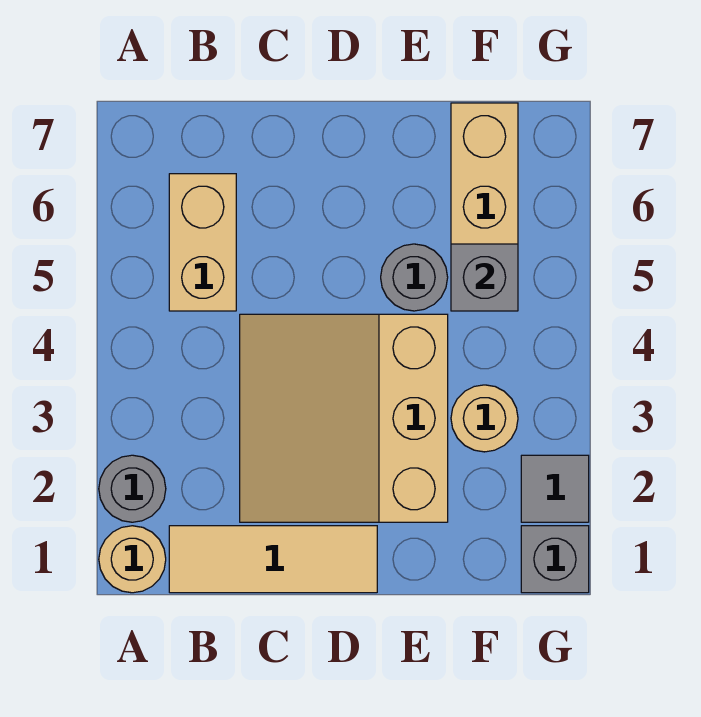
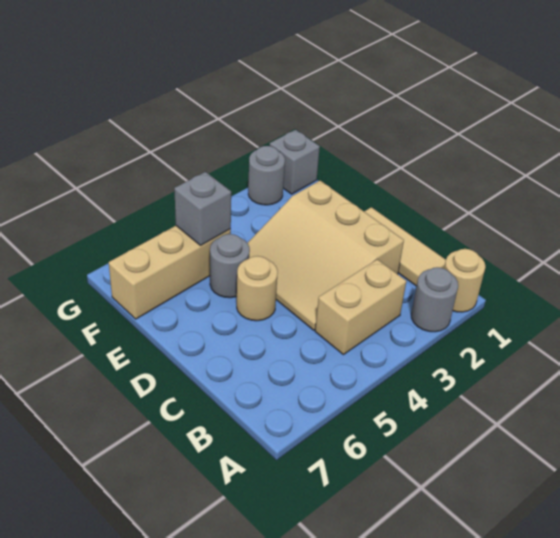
tan brick B5:B6 level 1 -> tan brick B3:B4 level 1
tan slope C2:E4 level 1 top E -> tan slope C2:E4 level 1 top 2
tan round brick F3 level 1 -> tan round brick D5 level 1
grey tile G2 level 1 -> grey round brick G2 level 1

